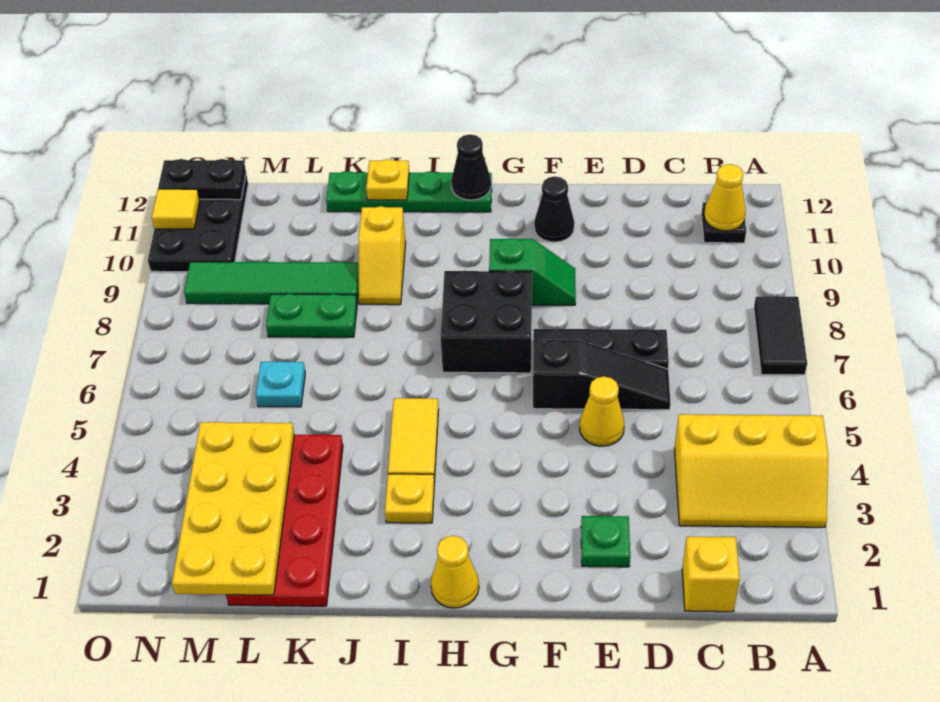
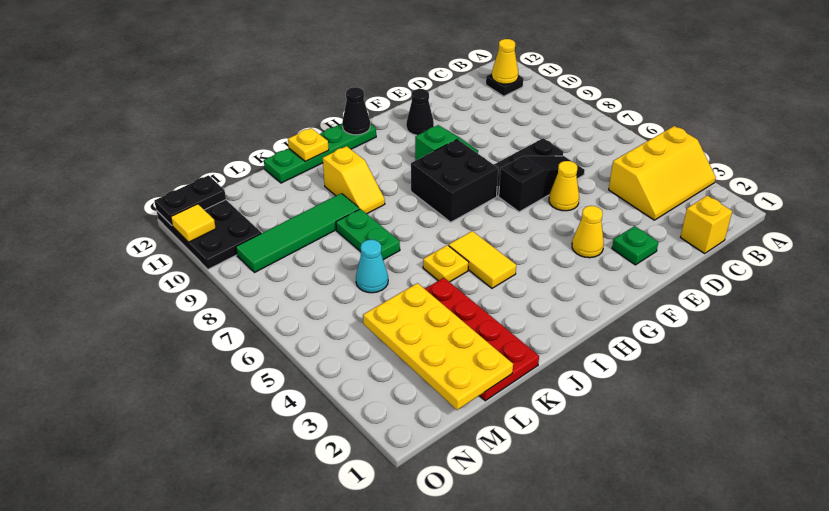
black tile A7:A8 level 1 -> none
yellow cone H1 level 1 -> yellow cone F3 level 1
yellow plate I3 level 1 -> yellow plate J5 level 1
green plate K8:L8 level 1 -> green plate K7:K8 level 1
cyan plate L6 level 1 -> cyan cone L6 level 1

